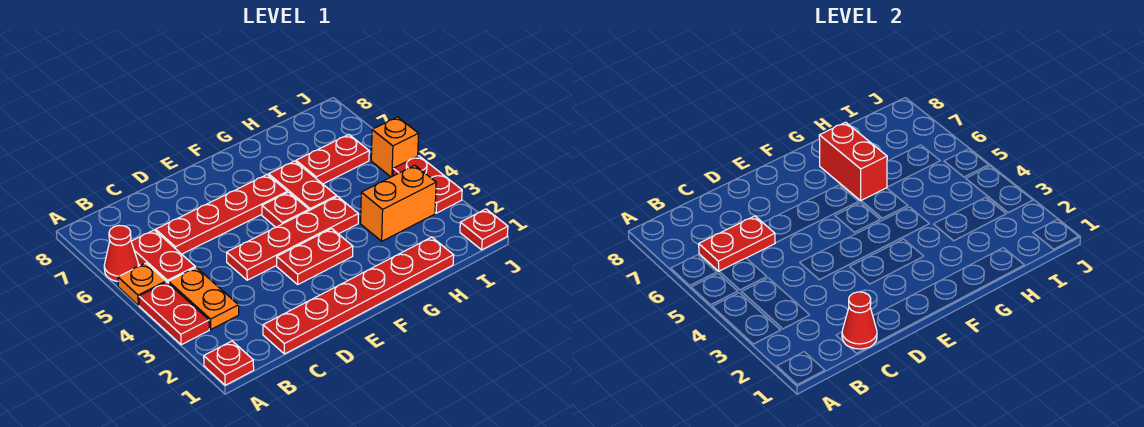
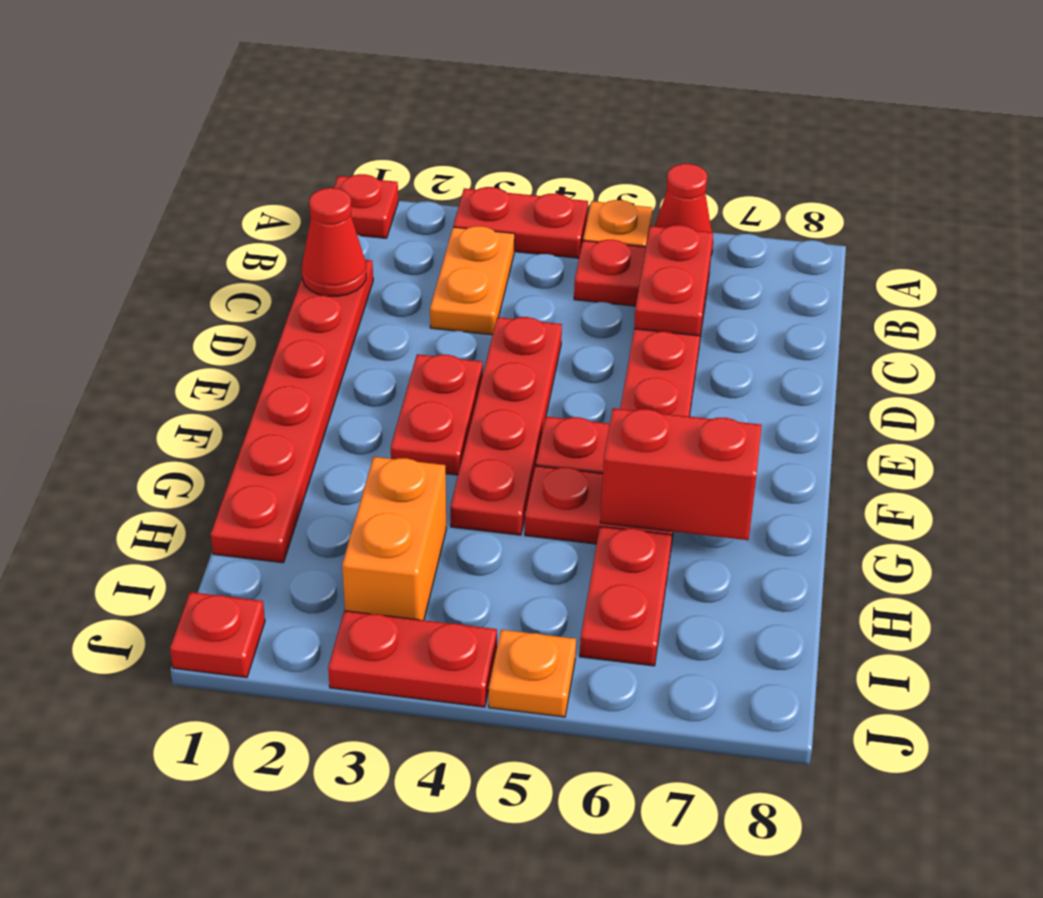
orange plate B3:B4 level 1 -> orange plate B3:C3 level 1
orange brick J5 level 1 -> orange plate J5 level 1

